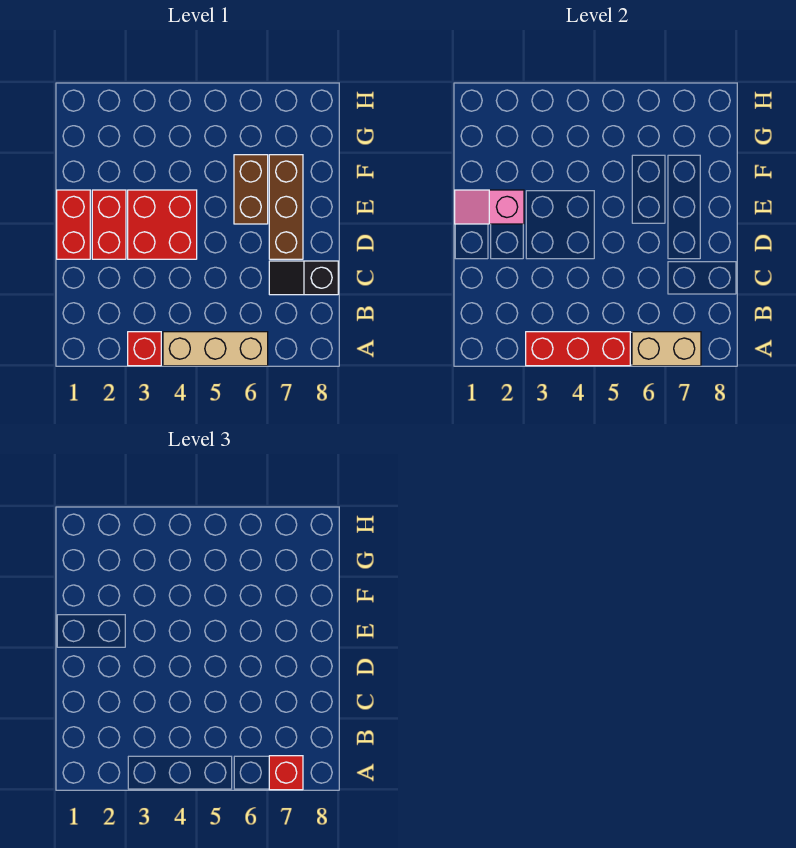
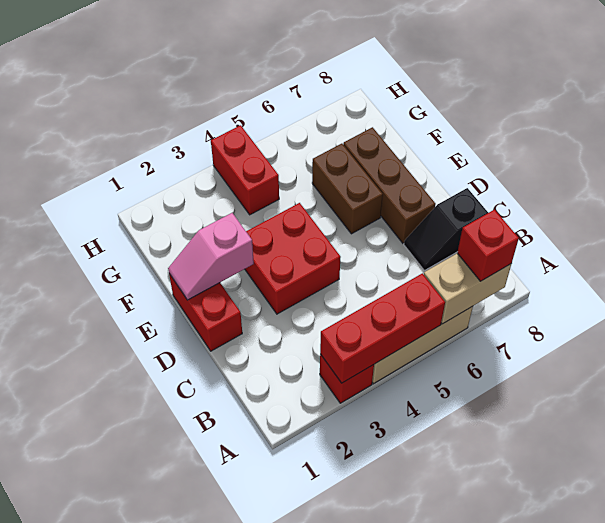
red brick D2:E2 level 1 -> red brick G4:H4 level 1

